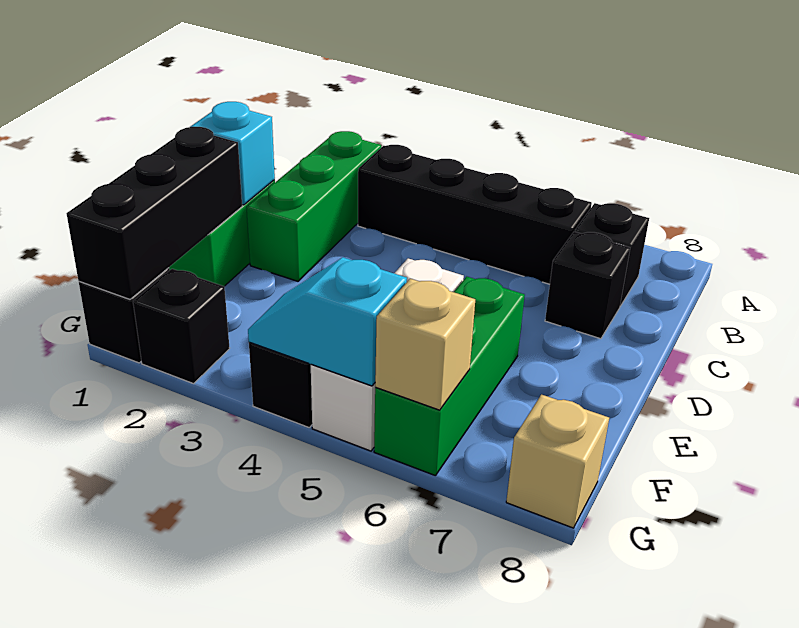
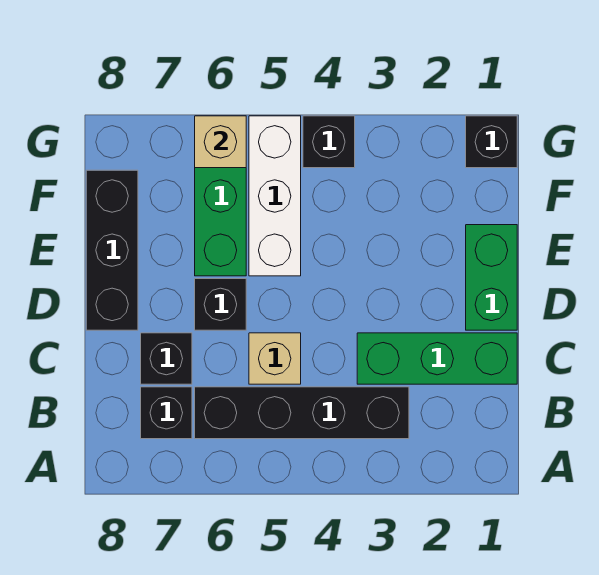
green brick B2:D2 level 1 -> green brick C1:C3 level 1
cyan brick D1 level 2 -> none
black brick E1:G1 level 2 -> black brick D8:F8 level 1
black brick G2 level 1 -> black brick D6 level 1
cyan slope G4:G5 level 2 top 5 -> none
tan brick G8 level 1 -> tan brick C5 level 1

